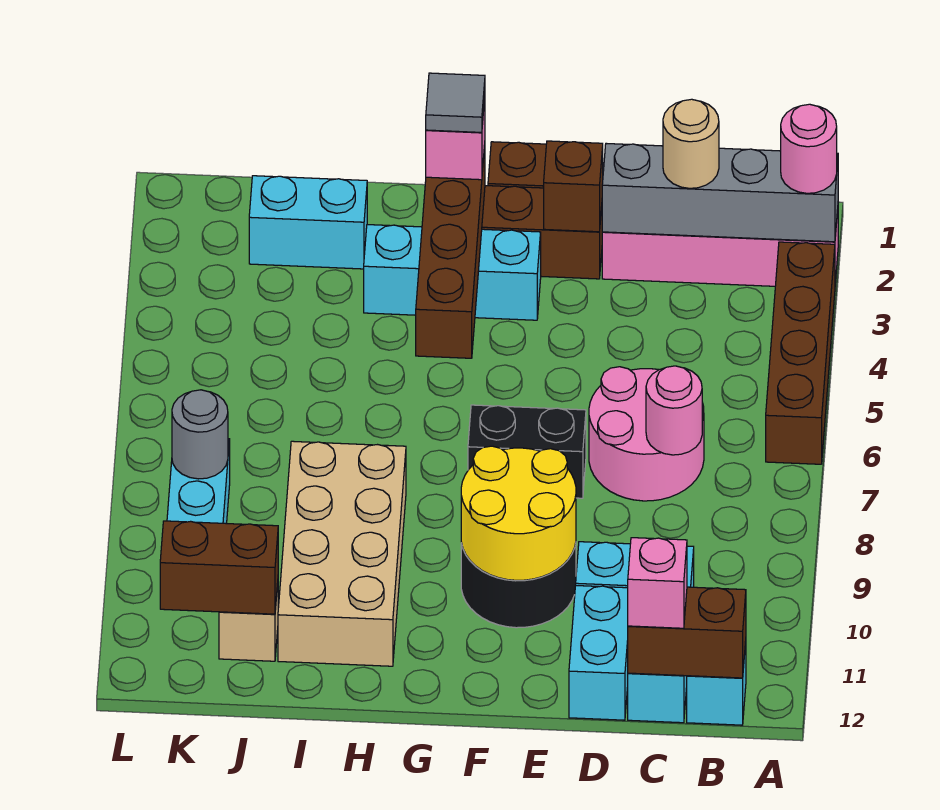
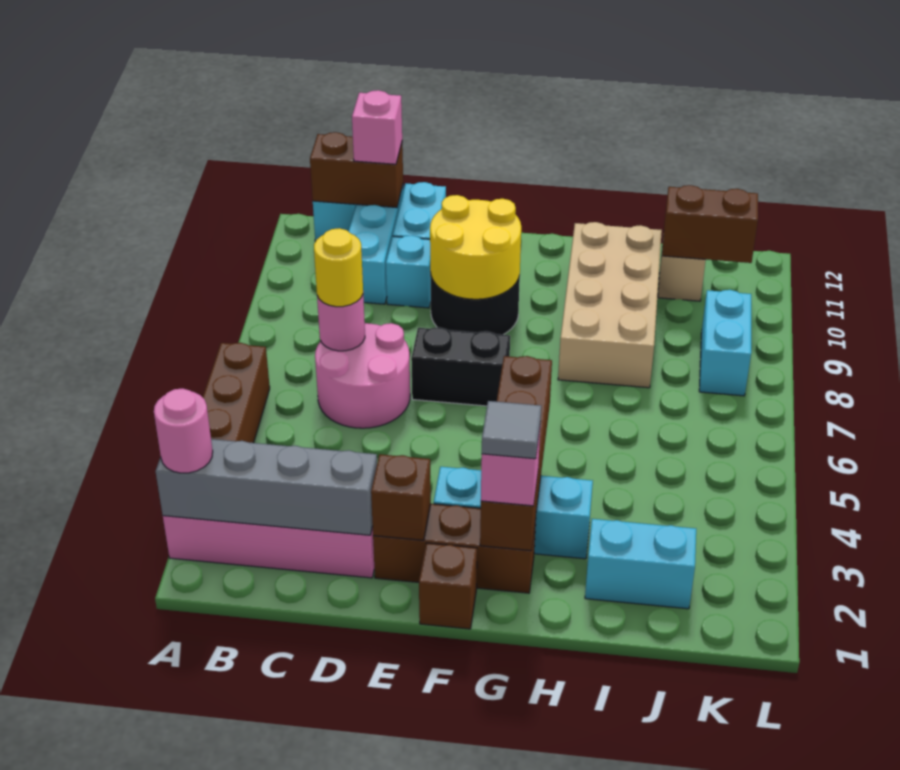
tan round brick C2 level 3 -> none
none -> yellow round brick C7 level 3
grey round brick K8 level 2 -> none

